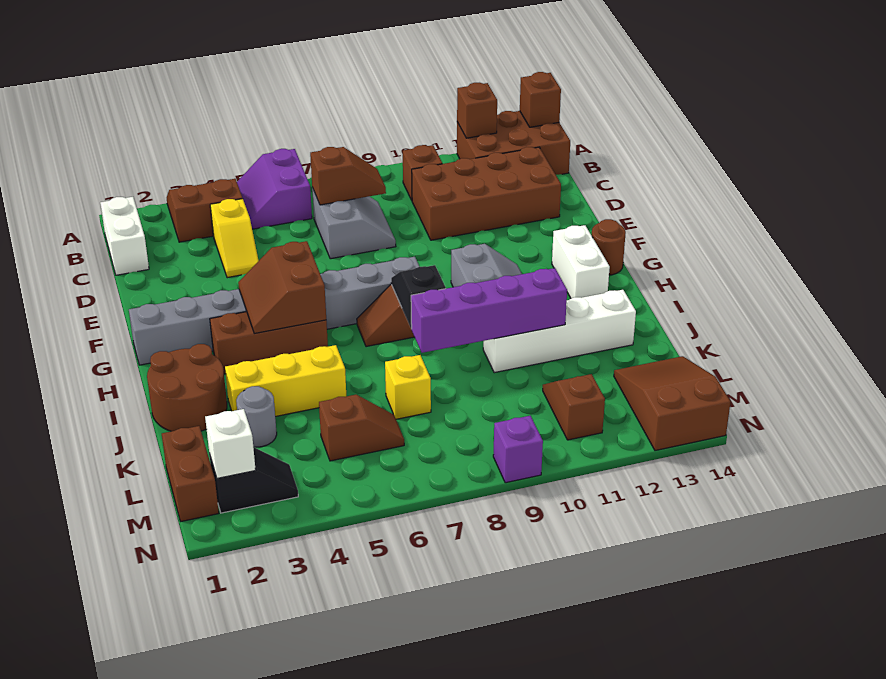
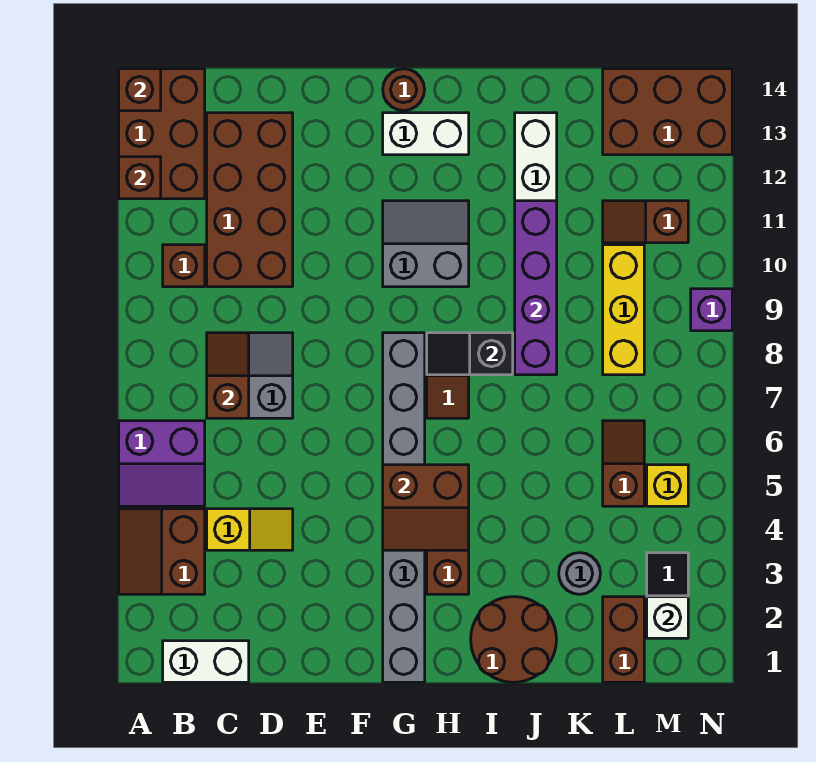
yellow brick J3:J5 level 1 -> yellow brick L8:L10 level 1
yellow brick K7 level 1 -> yellow brick M5 level 1
brown brick L1:M1 level 1 -> brown brick L1:L2 level 1
brown slope L13:N14 level 1 top N -> brown brick L13:N14 level 1

